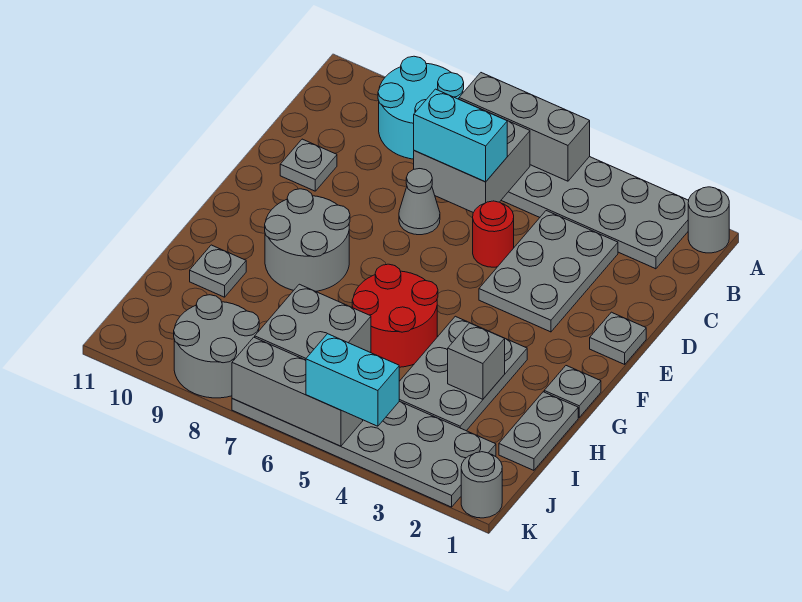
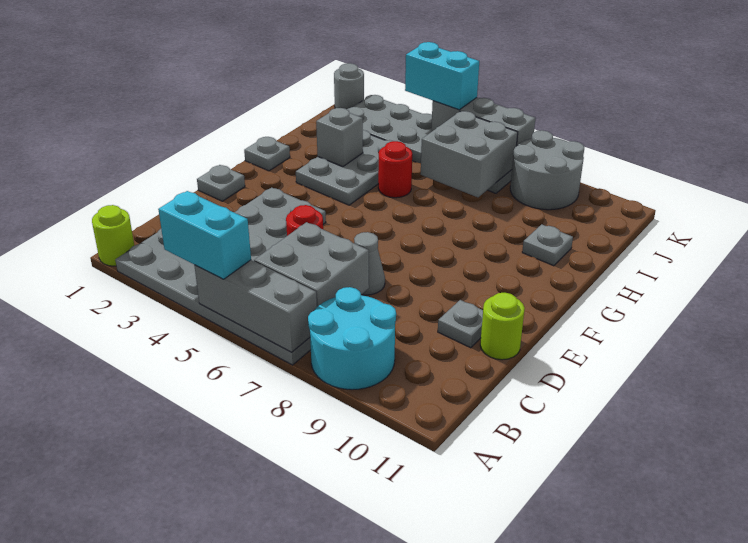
grey round brick A1 level 1 -> lime round brick A1 level 1
cyan brick C6:C7 level 3 -> cyan brick A4:A5 level 3
none -> lime round brick D11 level 1
grey round brick F8:G9 level 1 -> none
red round brick G5:H6 level 1 -> red round brick H5 level 1
grey plate H1:I1 level 1 -> none

